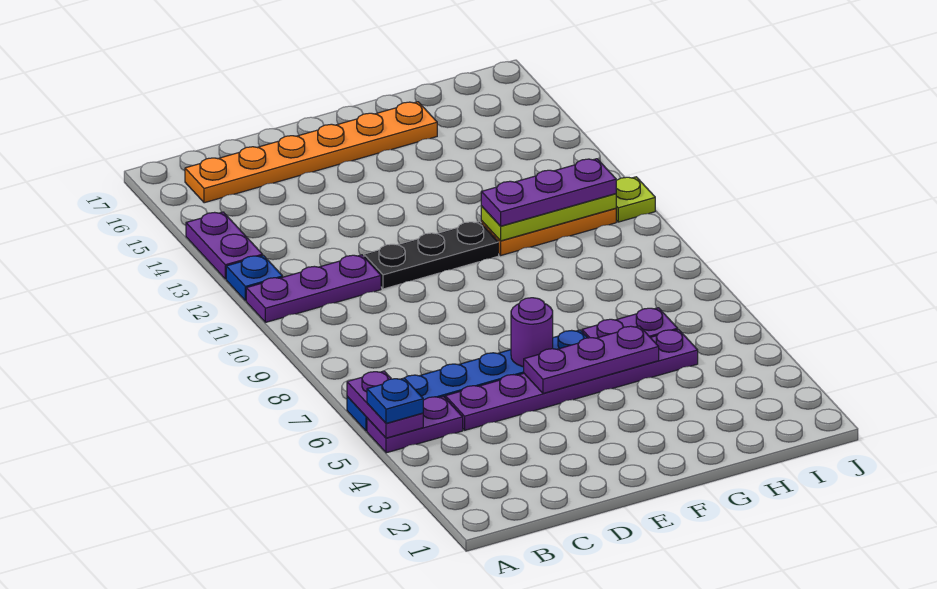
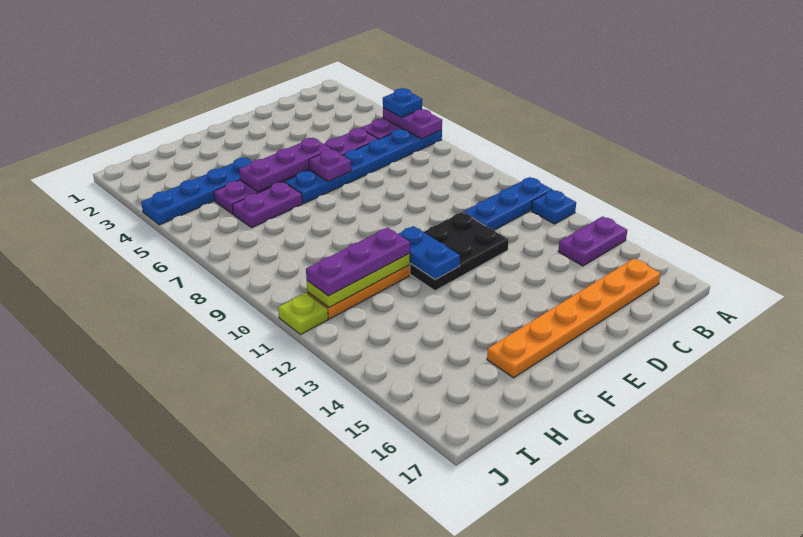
purple plate A11:C11 level 1 -> blue plate A11:C11 level 1
purple plate A13:A14 level 1 -> purple plate A14:B14 level 1
black plate D11:F11 level 1 -> black plate D11:F12 level 1
purple round brick E6 level 2 -> purple plate E6 level 2
none -> blue plate F11:F12 level 2
none -> blue plate G4:J4 level 1

